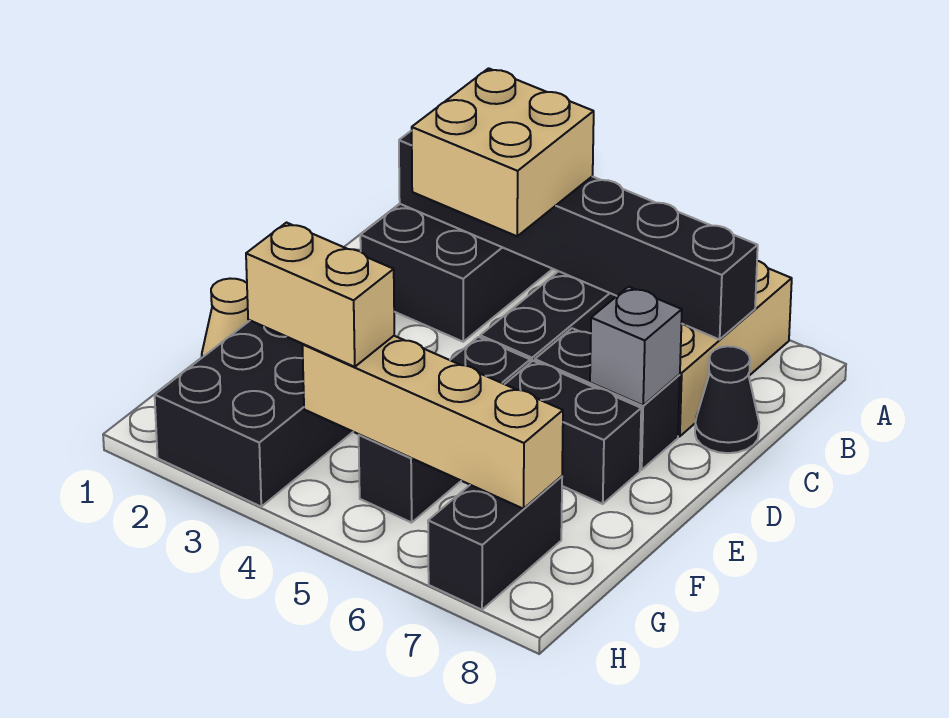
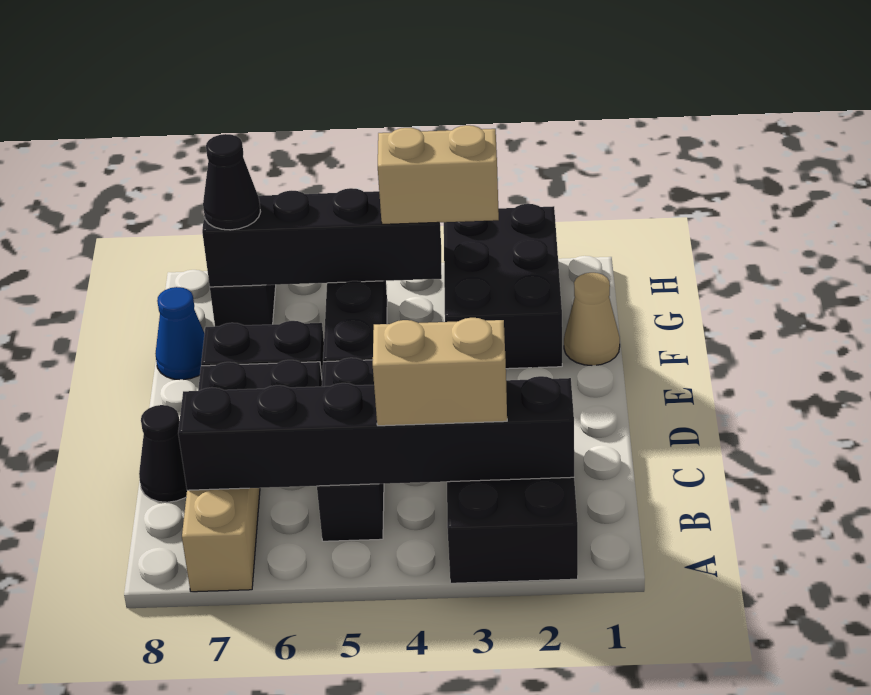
tan brick B3:C4 level 3 -> tan brick B3:B4 level 3
grey brick D7 level 2 -> none
none -> blue cone F8 level 1
tan brick G4:G7 level 2 -> black brick G4:G7 level 2
none -> black cone G7 level 3

